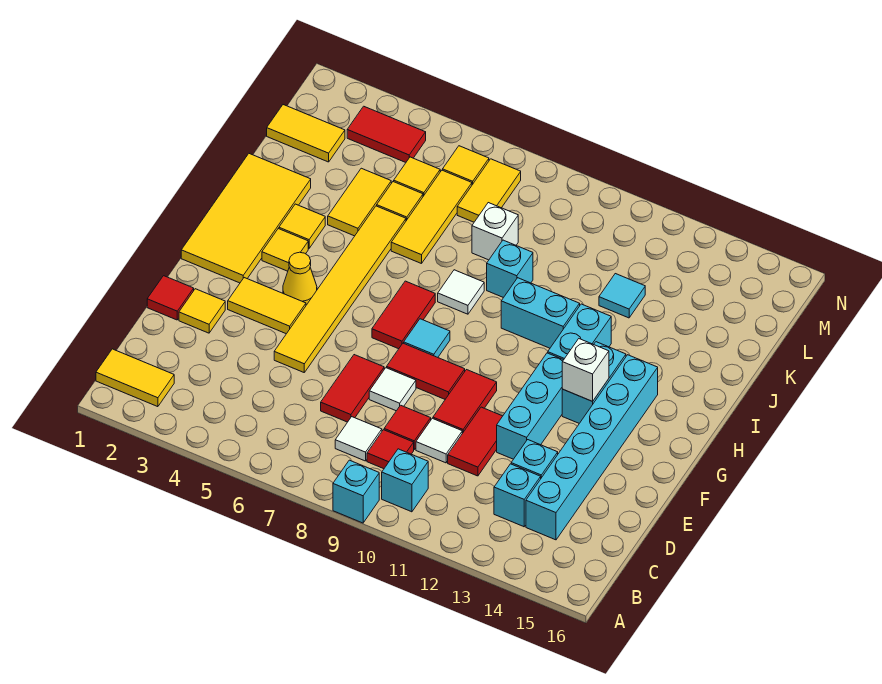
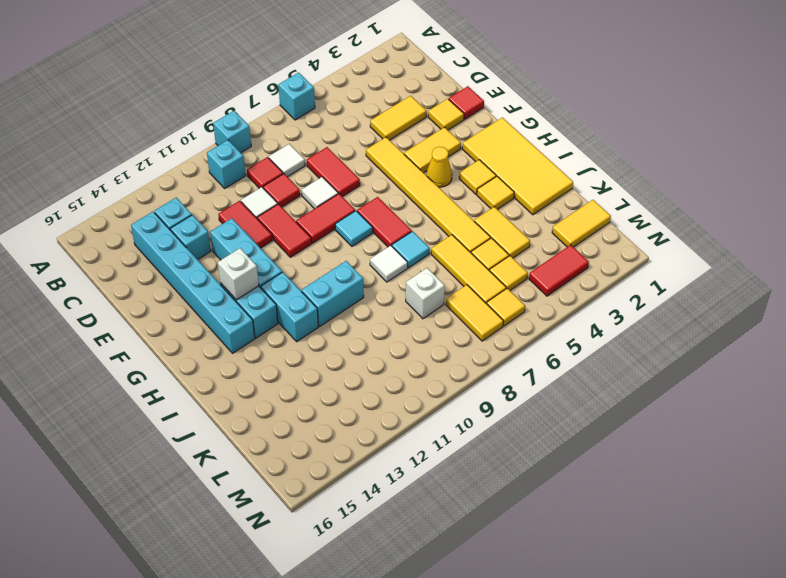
yellow tile B1:B2 level 1 -> yellow tile D3:D4 level 1
cyan brick J9 level 1 -> cyan brick A6 level 1
cyan tile K12 level 1 -> cyan tile I7 level 1

